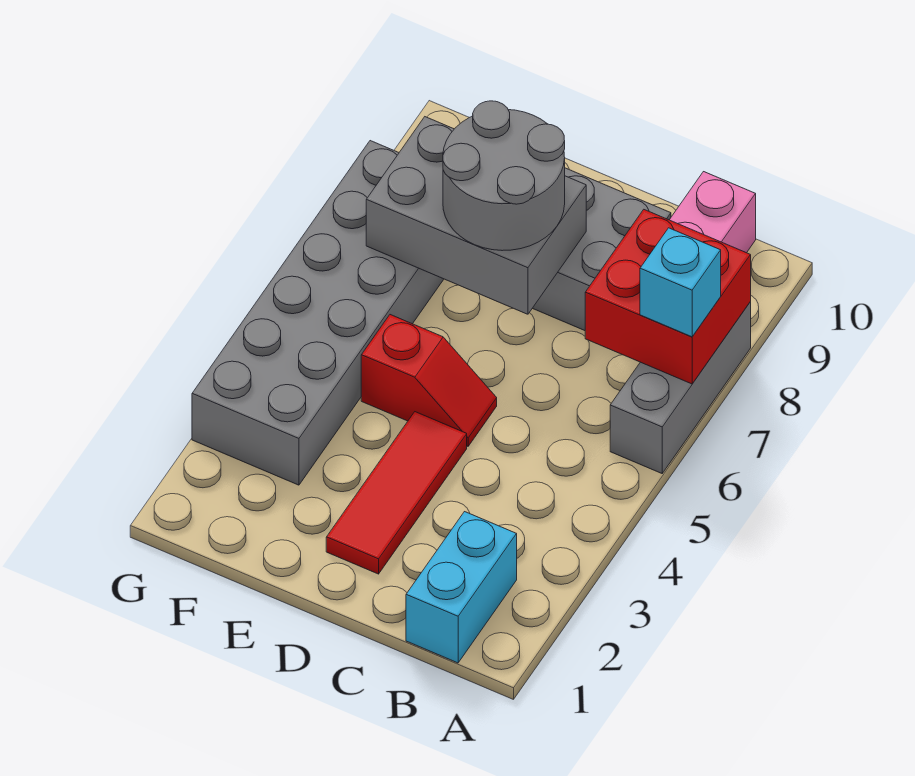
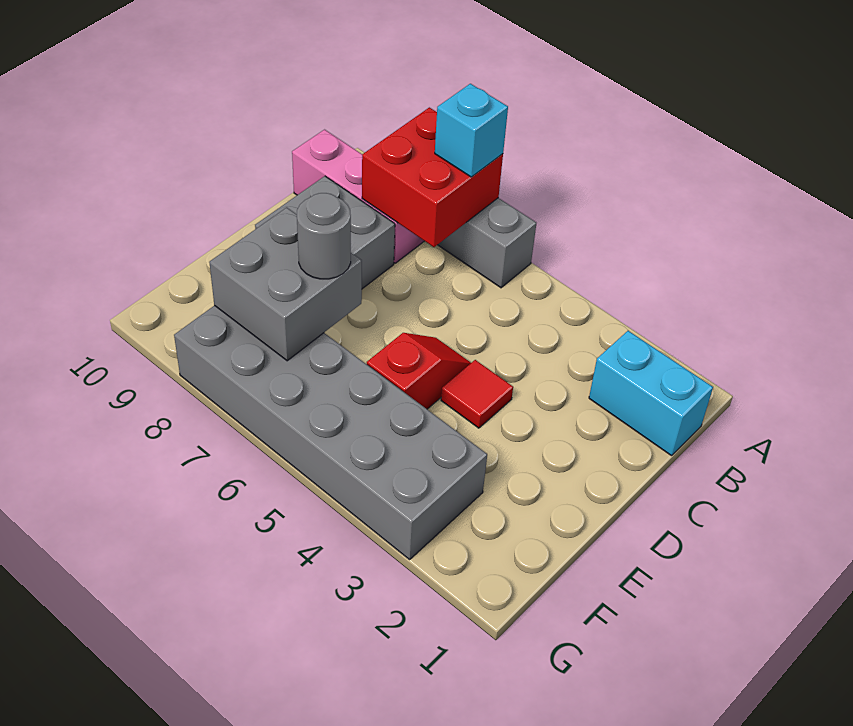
red tile D2:D4 level 1 -> red tile D4 level 1
grey brick D7:F8 level 2 -> grey brick E7:F8 level 2
grey round brick D7:E8 level 3 -> grey round brick E7 level 3

